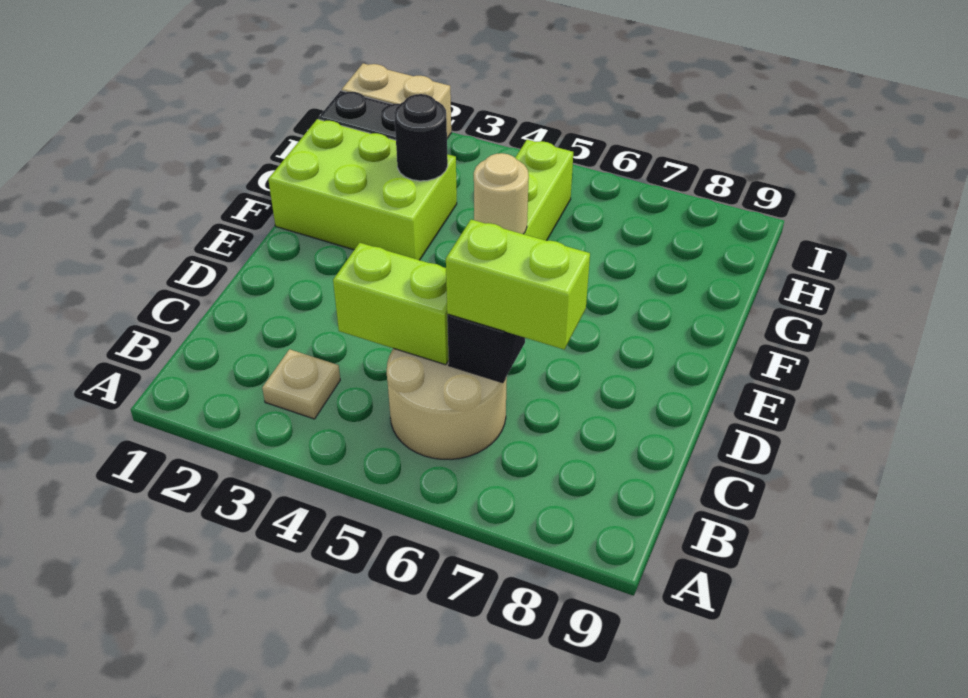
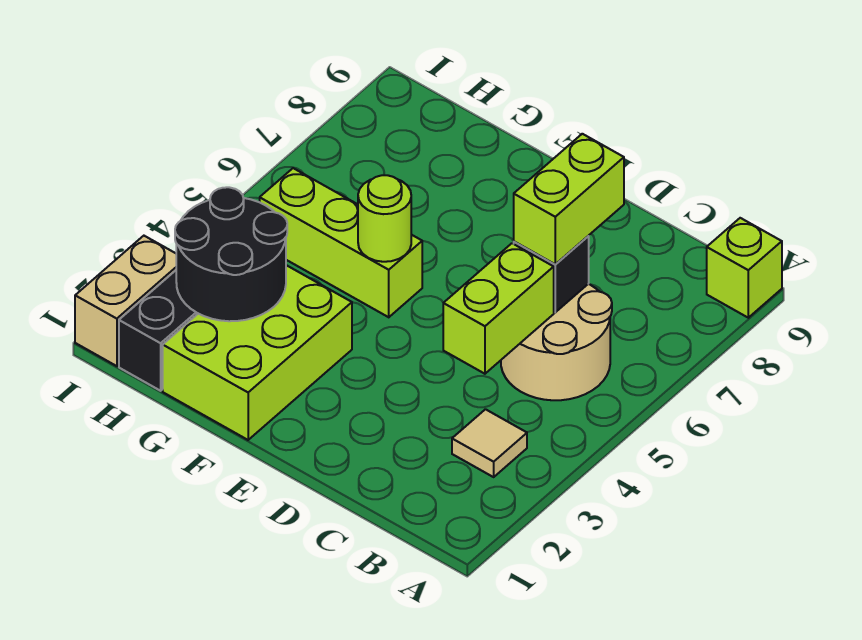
none -> lime brick A9 level 1
tan plate B3 level 1 -> tan tile B3 level 1
tan round brick F5 level 2 -> lime round brick F5 level 2
black round brick G3 level 2 -> black round brick G2:H3 level 2

